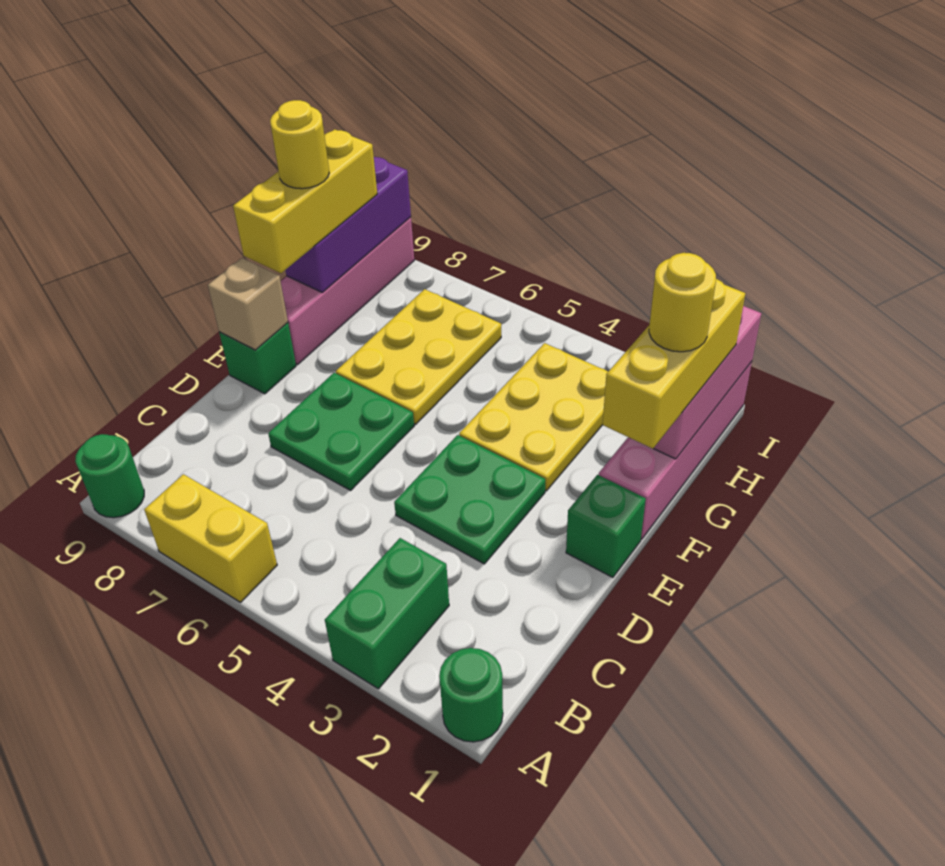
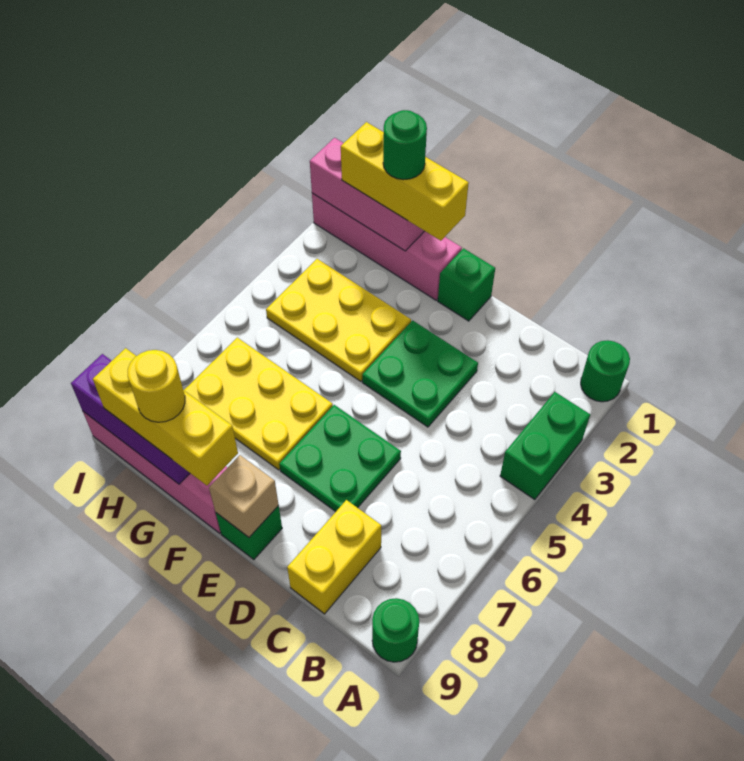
green brick A3:B3 level 1 -> green brick A3:A4 level 1
yellow brick A6:A7 level 1 -> yellow brick C8:C9 level 1
yellow round brick G1 level 4 -> green round brick G1 level 4

